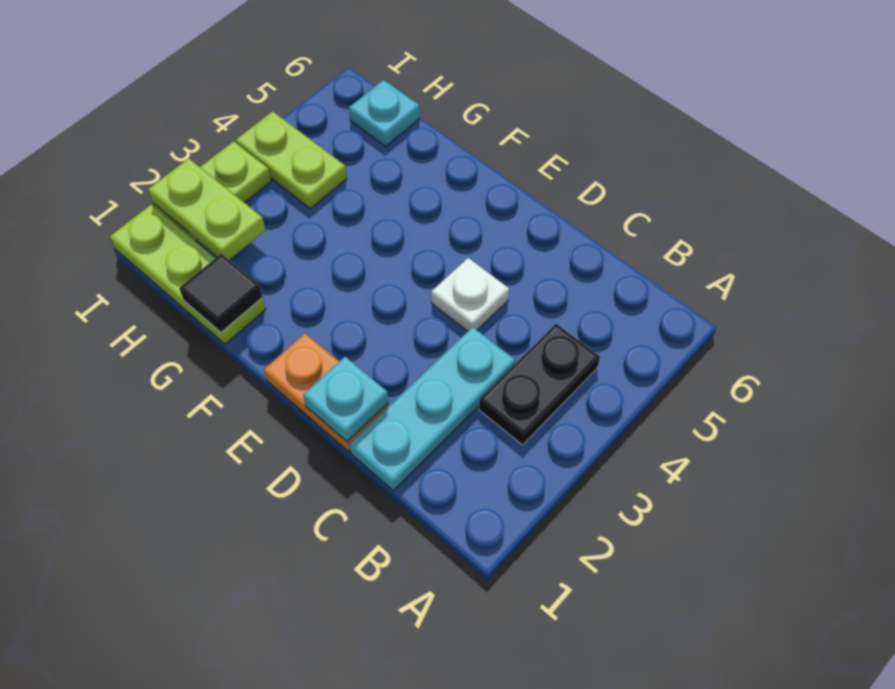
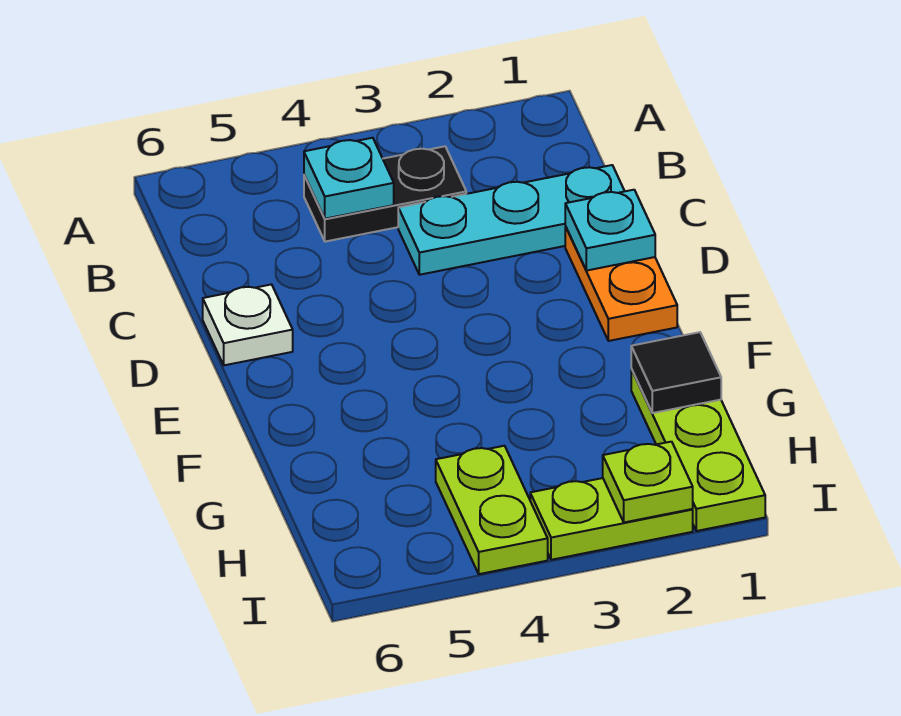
white plate D4 level 1 -> white plate D6 level 1
lime plate H2:I2 level 2 -> lime plate I2 level 2
cyan plate H6 level 1 -> cyan plate B4 level 2

